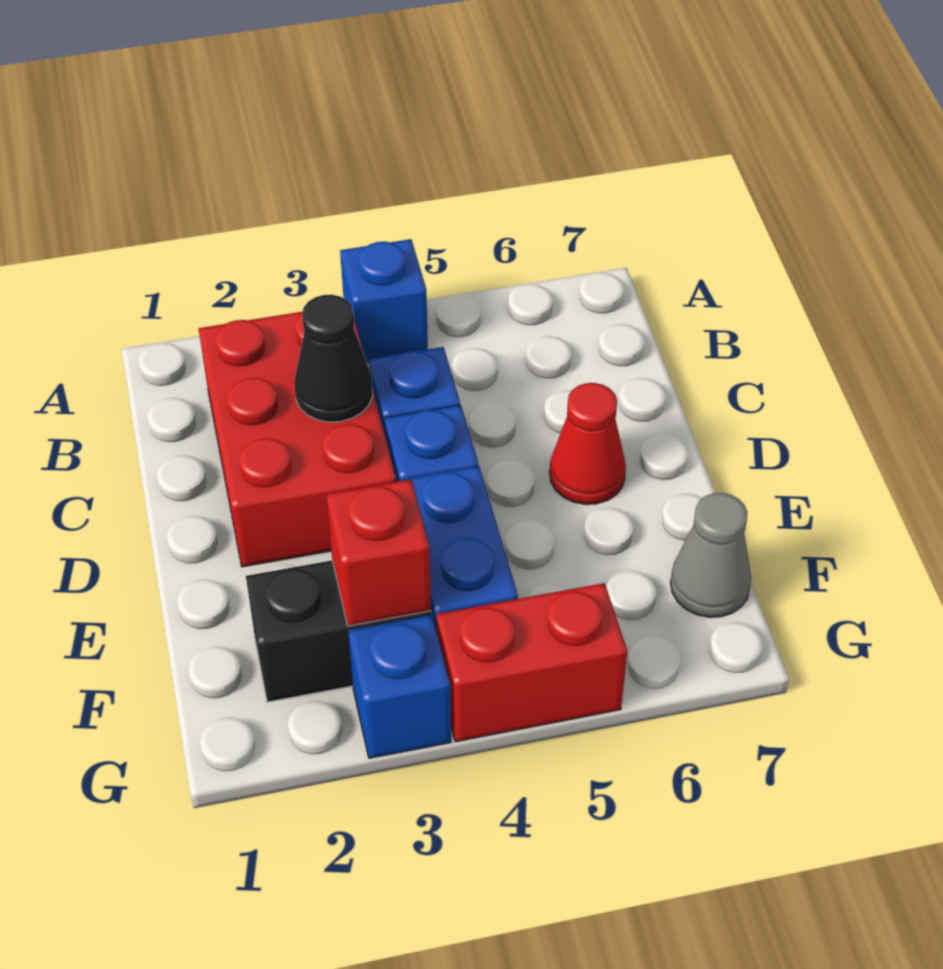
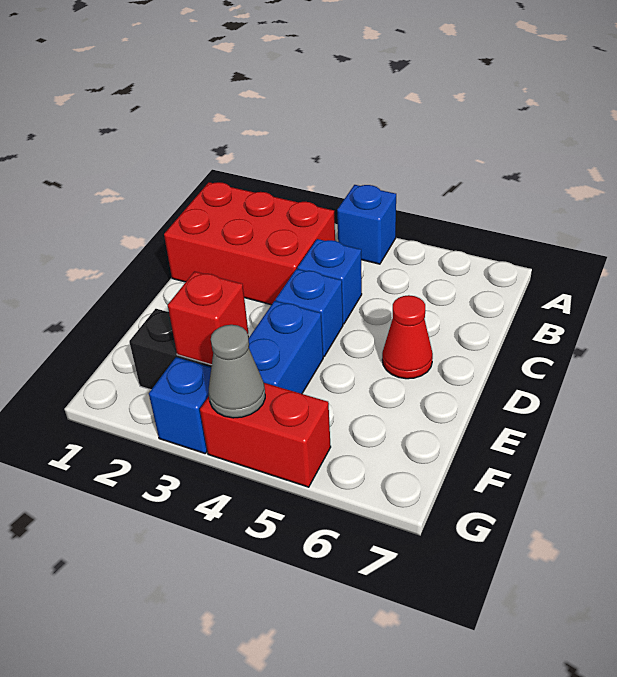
red brick B2:D3 level 1 -> red brick B1:C3 level 1
black cone C3 level 2 -> none
grey cone F7 level 1 -> grey cone G4 level 2

